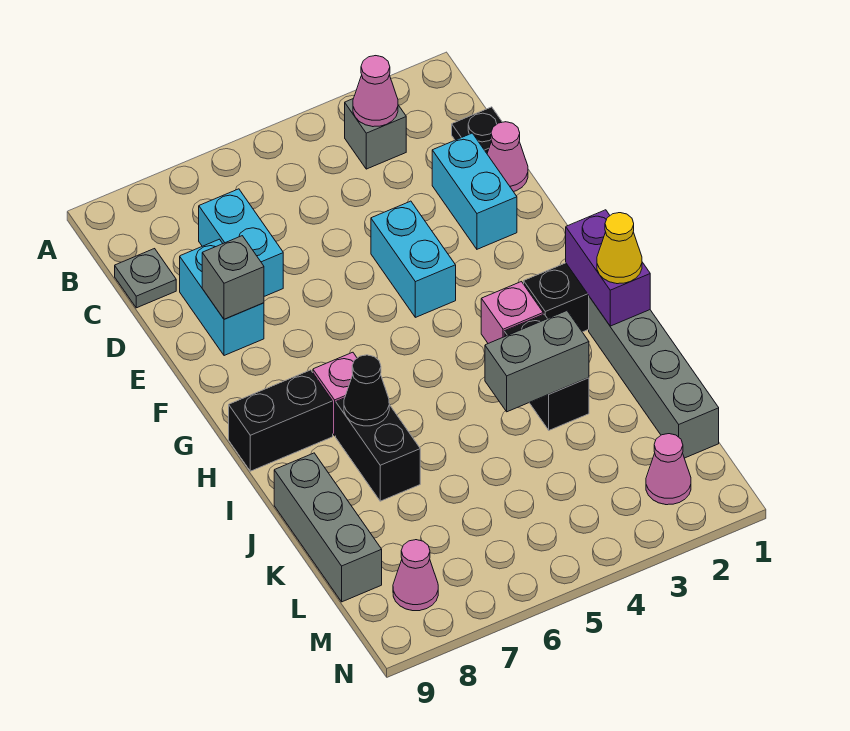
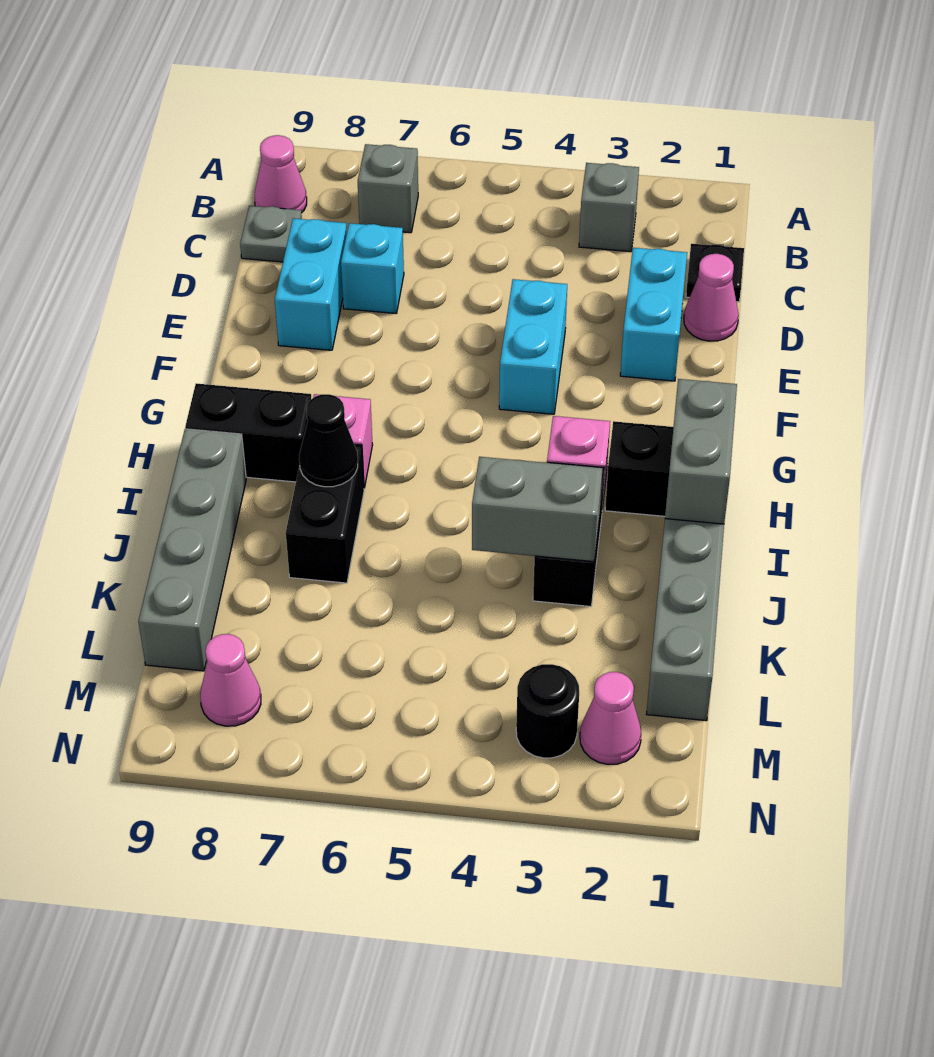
pink cone B3 level 2 -> pink cone B9 level 1
cyan brick C7:D7 level 1 -> cyan brick D7 level 1
grey brick E8 level 2 -> grey brick B7 level 1
purple brick H1:I1 level 2 -> grey brick H1:I1 level 2
yellow cone I1 level 3 -> none
grey brick J9:L9 level 1 -> grey brick I9:L9 level 1
none -> black round brick M3 level 1

